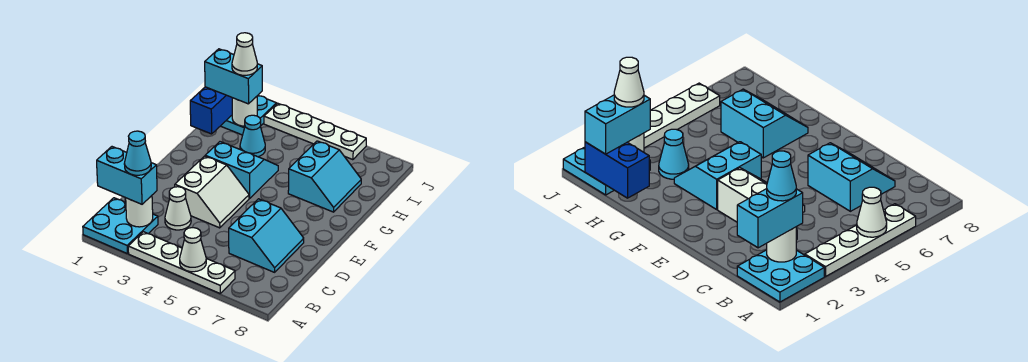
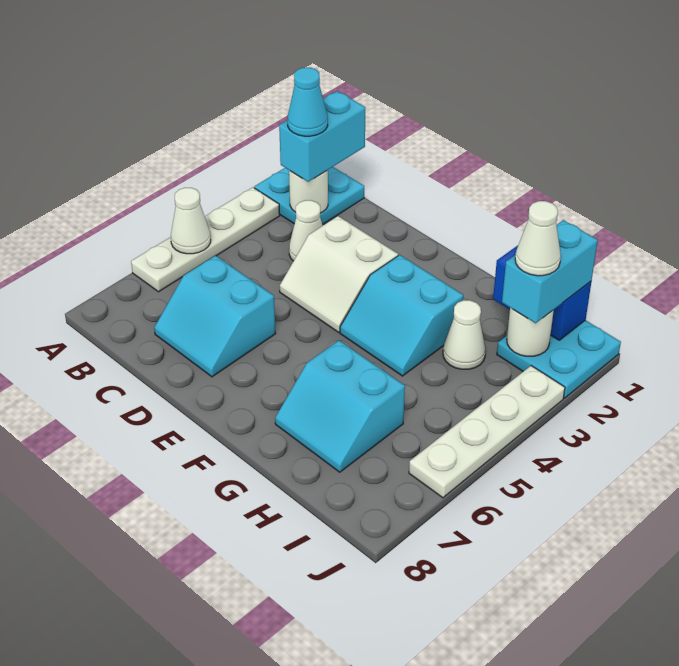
cyan slope F3:G4 level 1 top F -> cyan slope F3:G4 level 1 top 3
cyan cone H3 level 1 -> white cone H3 level 1

